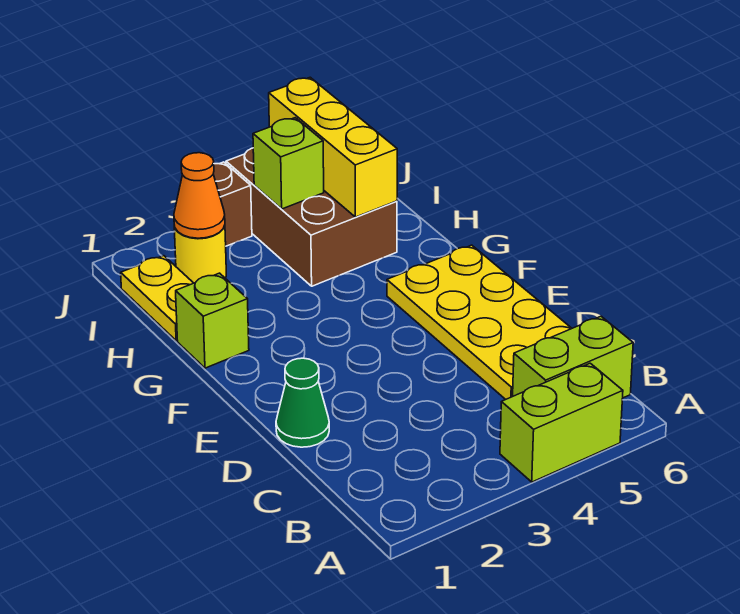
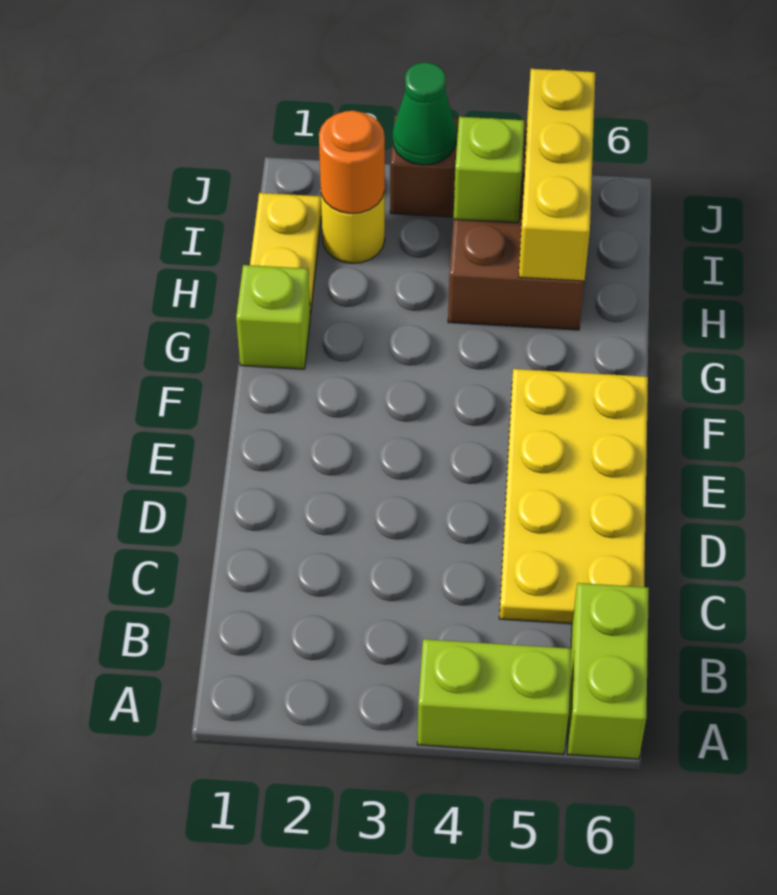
lime brick B5:B6 level 1 -> lime brick A6:B6 level 1
green cone D1 level 1 -> green cone J3 level 2
orange cone I2 level 2 -> orange round brick I2 level 2

